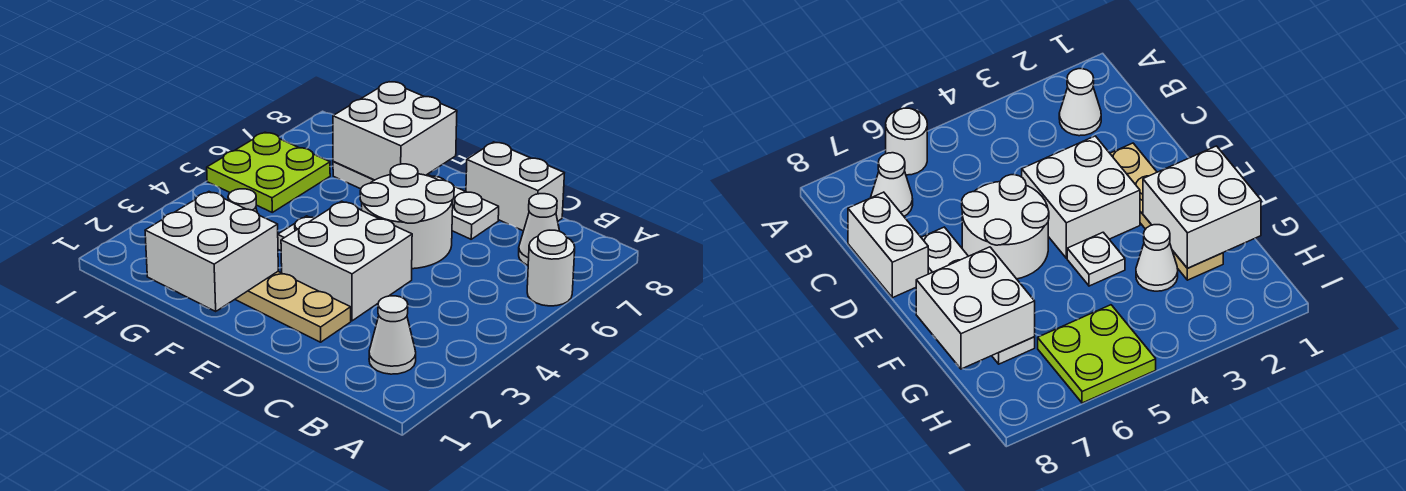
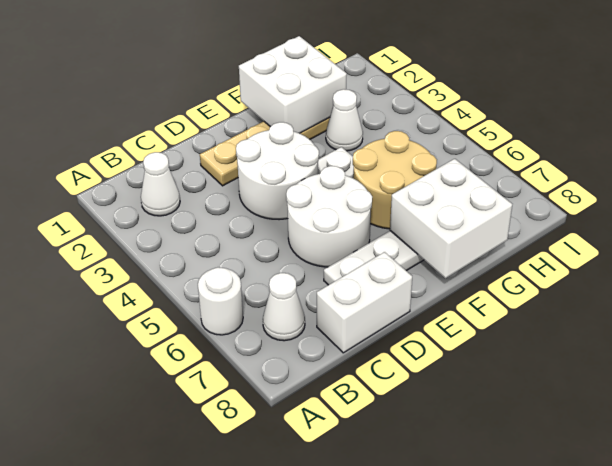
white brick D3:E4 level 1 -> white round brick D3:E4 level 1
none -> tan round brick F5:G6 level 1
lime plate H5:I6 level 1 -> none

